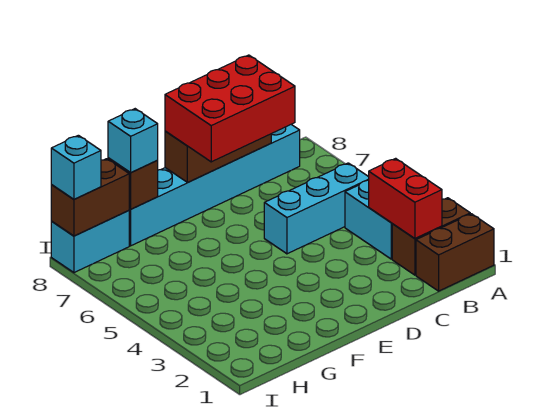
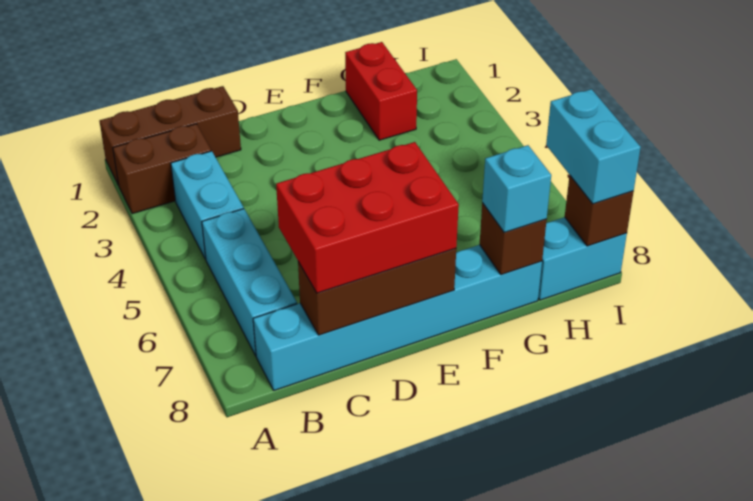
brown brick A1:B1 level 1 -> brown brick A1:C1 level 1
red brick B2:B3 level 2 -> red brick G1:G2 level 1
cyan brick B5:D5 level 1 -> cyan brick B5:B7 level 1
brown brick H8:I8 level 2 -> brown brick I8 level 2
cyan brick I8 level 3 -> cyan brick I7:I8 level 3

